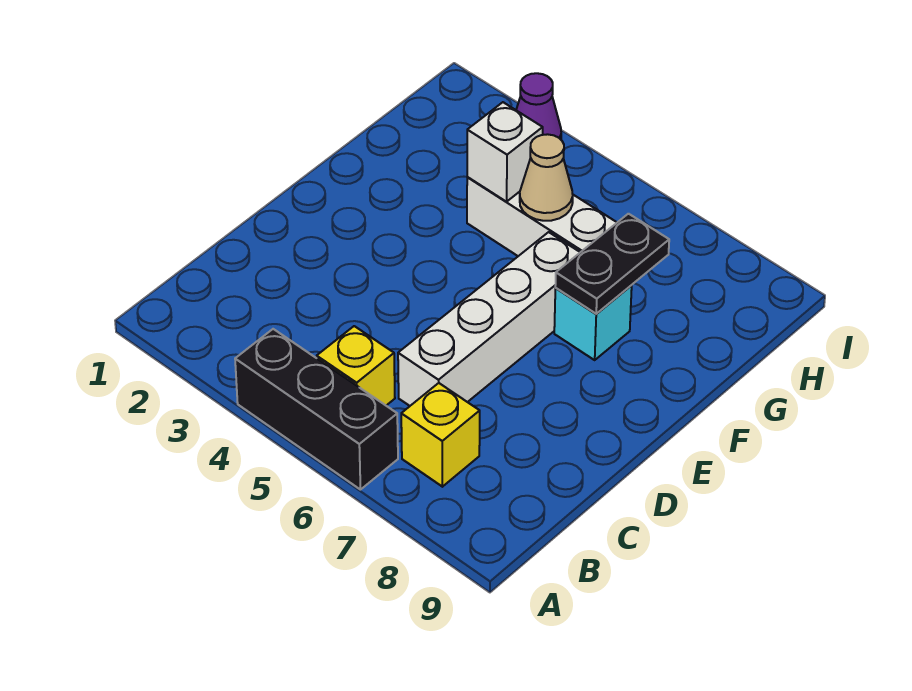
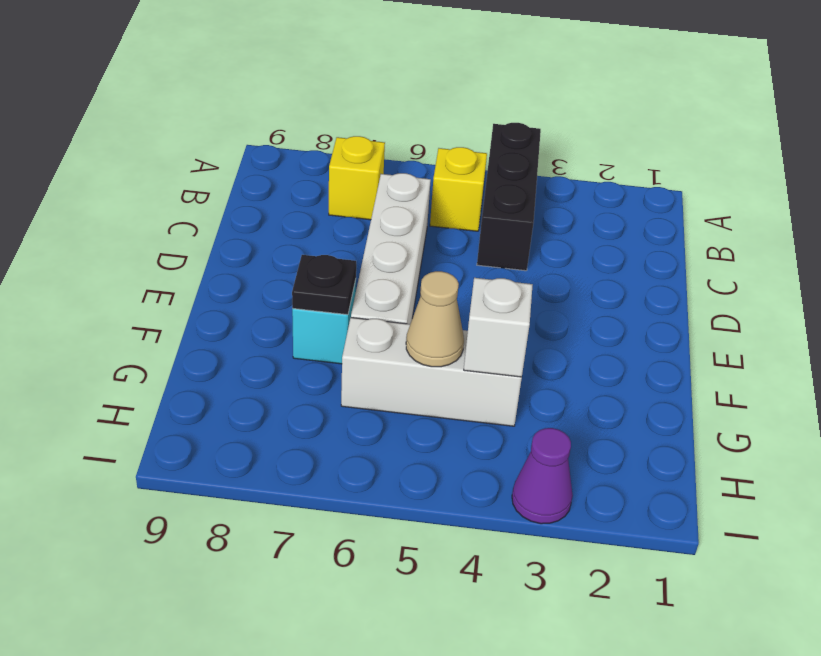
black brick A4:A6 level 1 -> black brick A4:C4 level 1
black plate F7:G7 level 2 -> black plate F7 level 2

